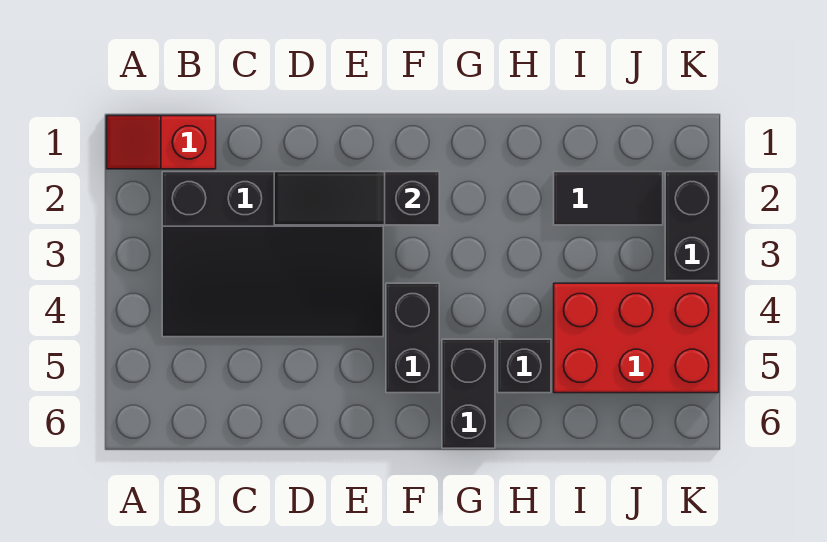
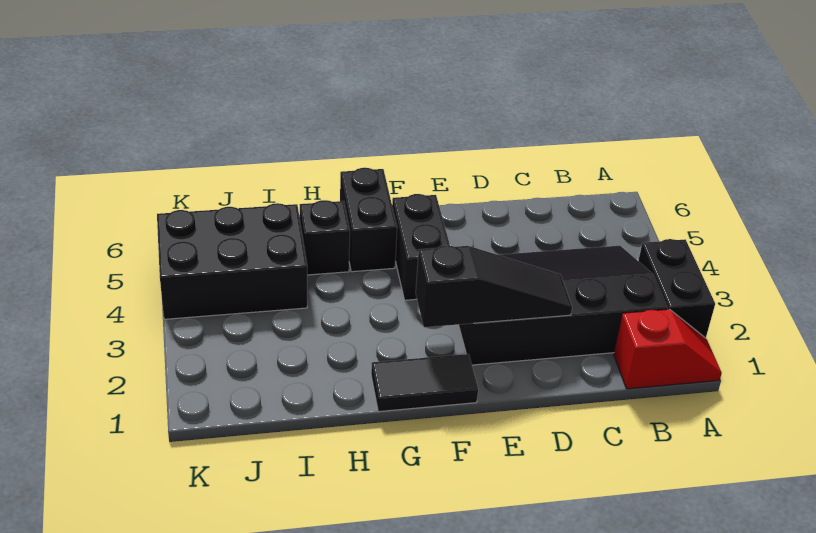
black tile I2:J2 level 1 -> black tile F1:G1 level 1
red brick I4:K5 level 1 -> black brick I4:K5 level 1
black brick K2:K3 level 1 -> black brick A2:A3 level 1

